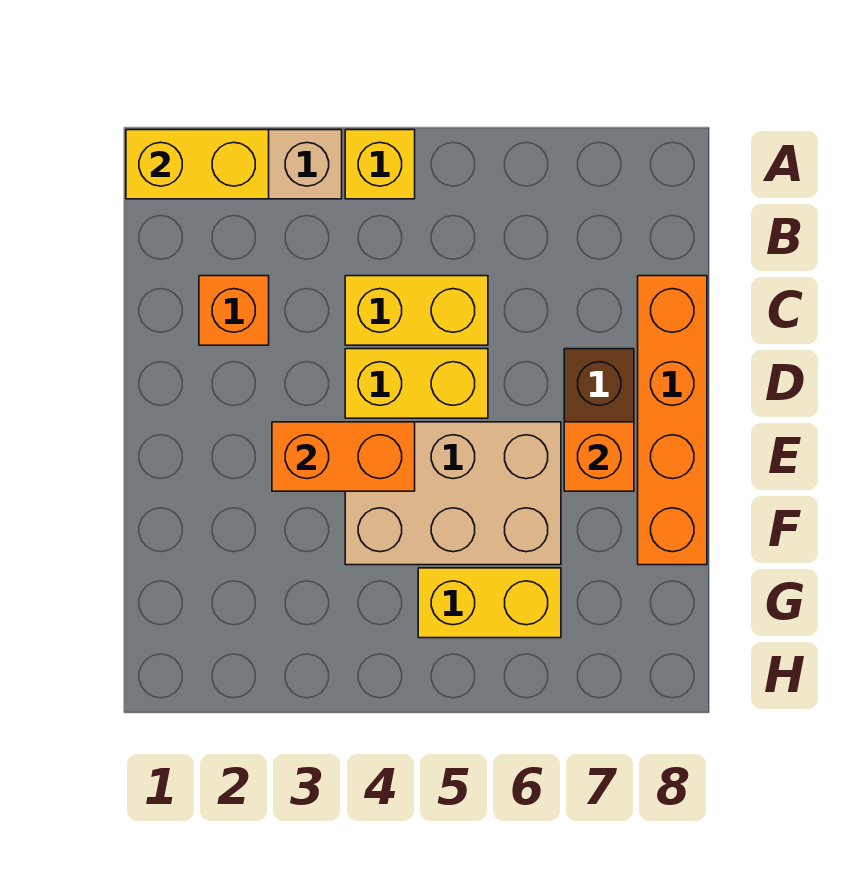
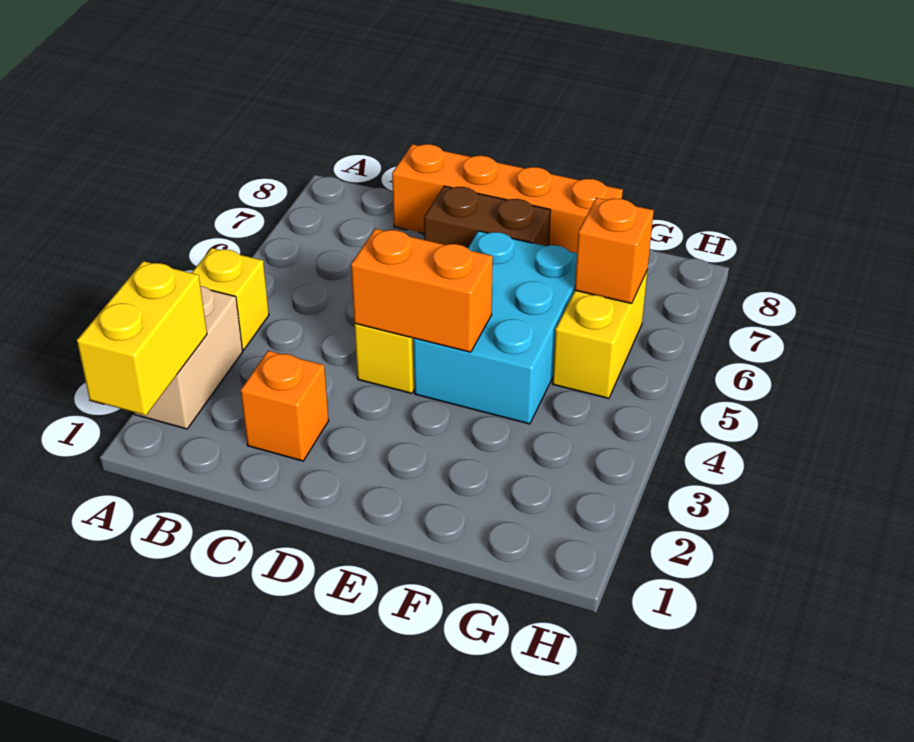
yellow brick C4:C5 level 1 -> none
orange brick E3:E4 level 2 -> orange brick D4:E4 level 2
tan brick E4:F6 level 1 -> cyan brick E4:F6 level 1
orange brick E7 level 2 -> orange brick G6 level 2

